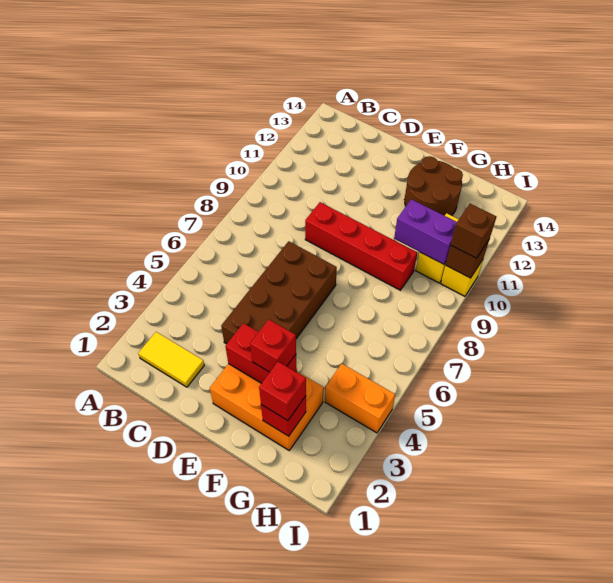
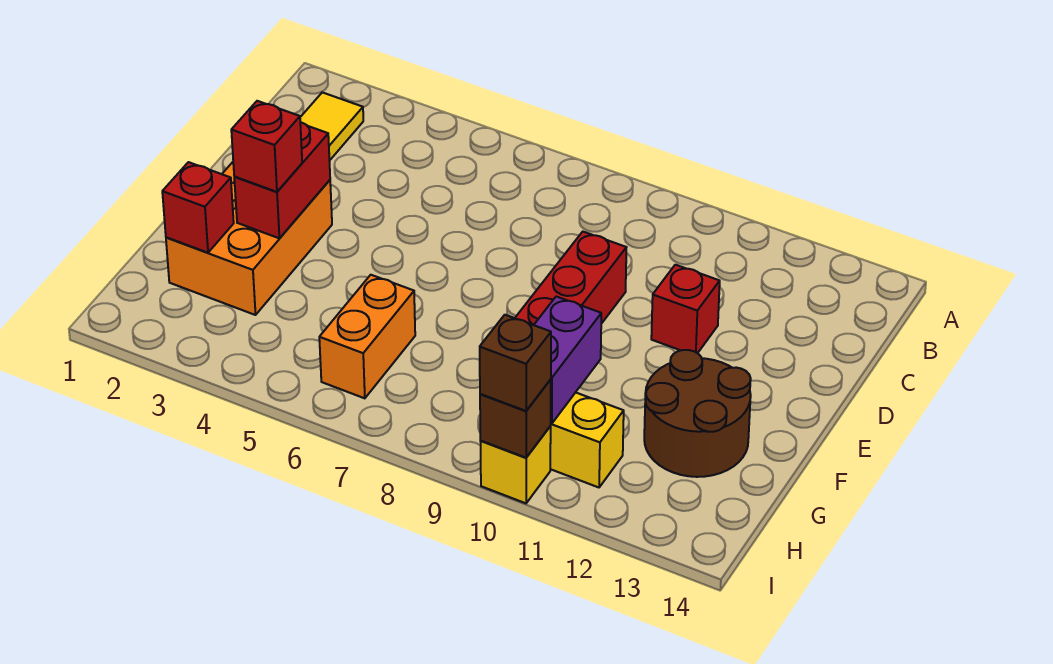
brown brick D4:E7 level 1 -> none
red brick G2 level 3 -> red brick D11 level 1
orange brick H4:I4 level 1 -> orange brick G6:H6 level 1

